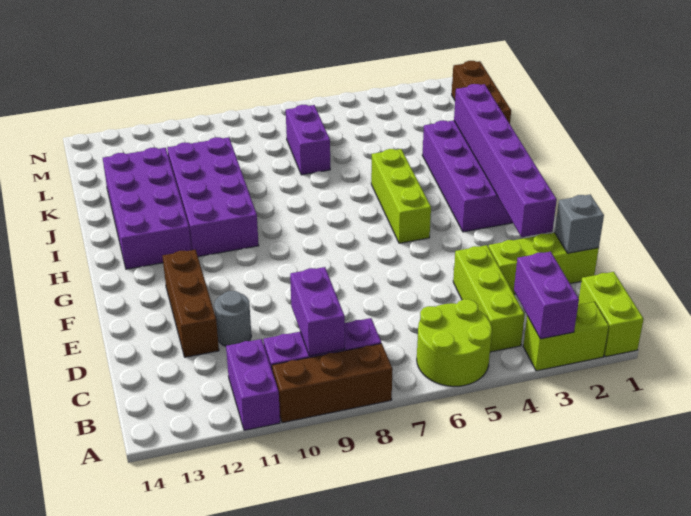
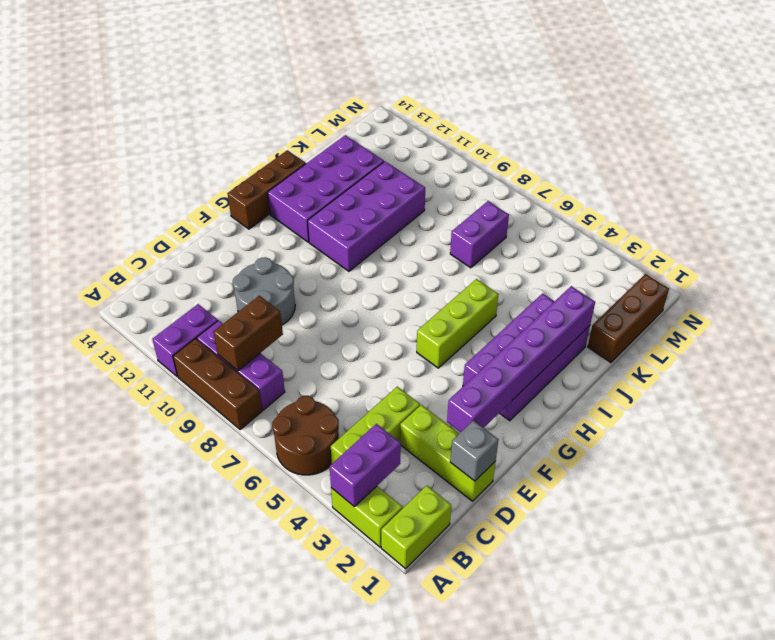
lime round brick A5:B6 level 1 -> brown round brick A5:B6 level 1
purple brick B9:C9 level 2 -> brown brick B9:C9 level 2
grey round brick D11 level 1 -> grey round brick D10:E11 level 1
brown brick D12:F12 level 1 -> brown brick G14:I14 level 1

